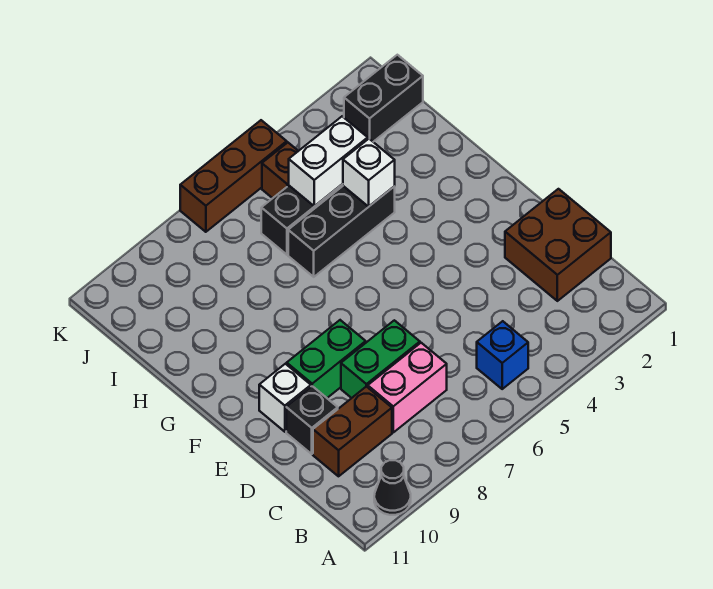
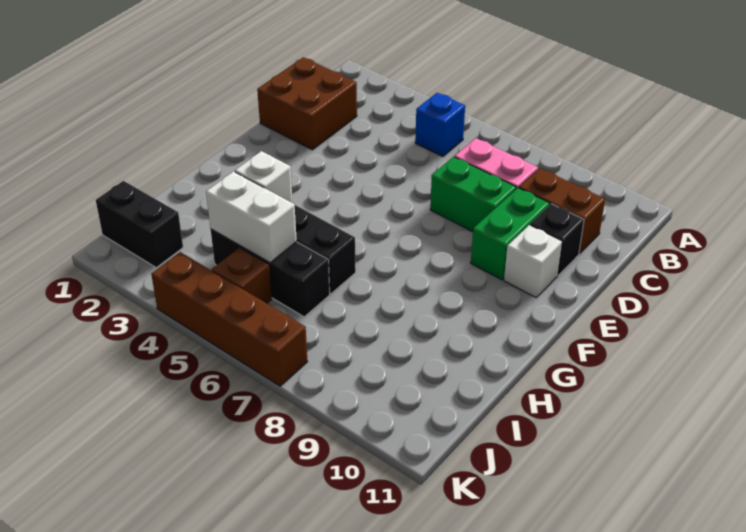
black cone A10 level 1 -> none
green brick E8:E9 level 1 -> green brick D9:E9 level 1
brown brick K5:K7 level 1 -> brown brick K4:K7 level 1

